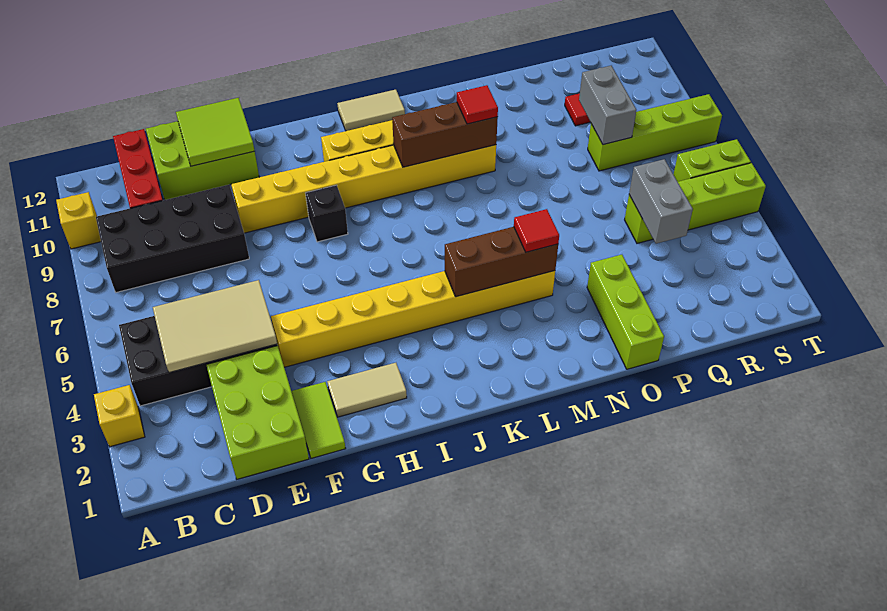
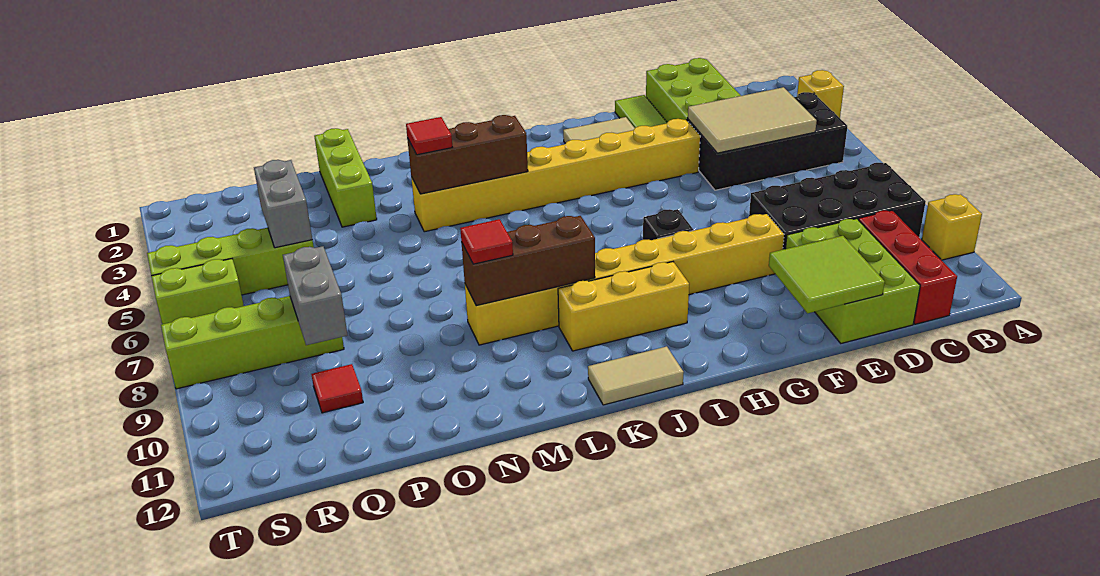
lime brick D11:F12 level 1 -> lime brick D10:E12 level 1

